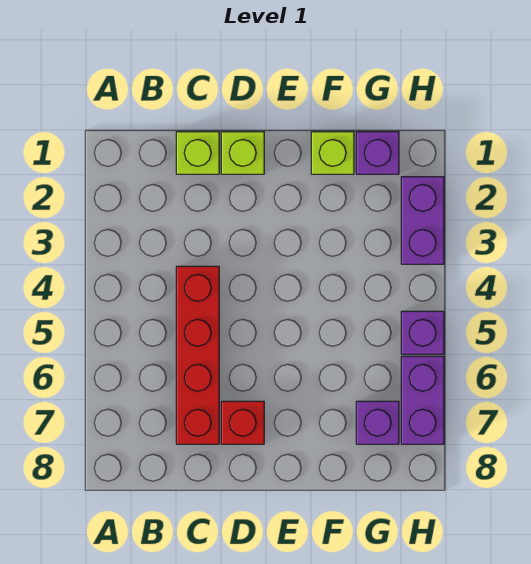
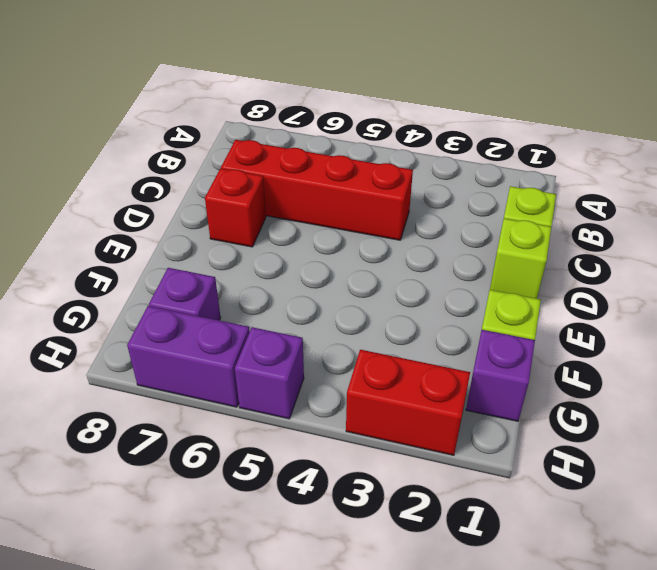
purple brick H2:H3 level 1 -> red brick H2:H3 level 1

